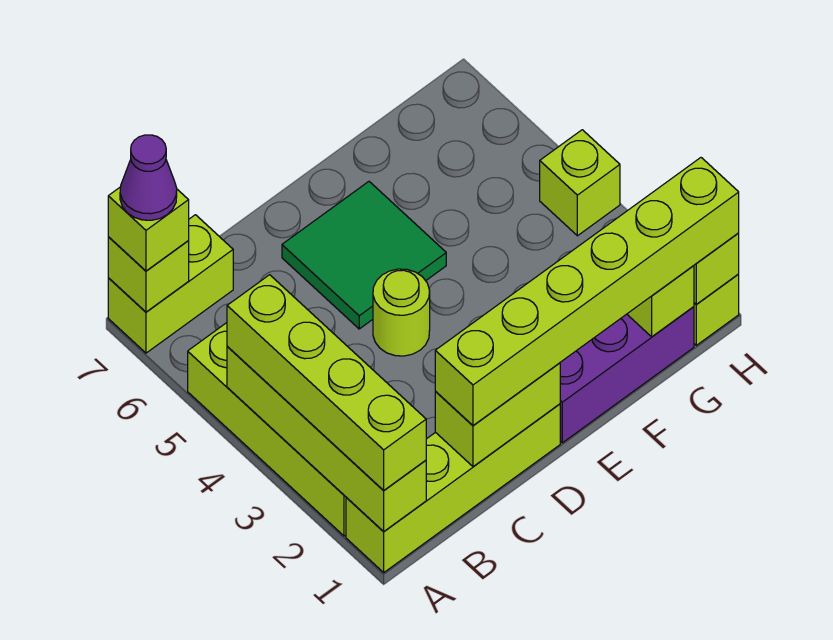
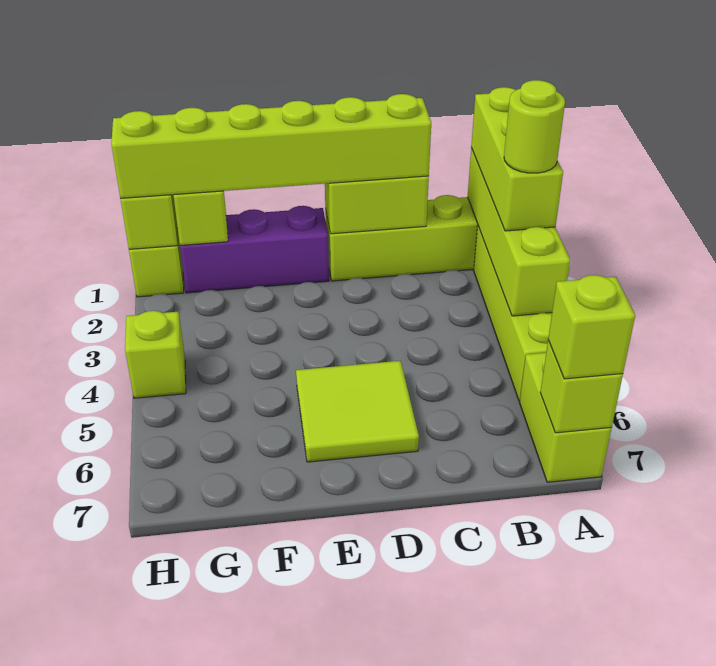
lime brick A1:A4 level 3 -> lime brick A1:A3 level 3
lime brick A7:B7 level 1 -> lime brick A6:A7 level 1
purple cone A7 level 4 -> none
lime round brick D4 level 1 -> lime round brick A3 level 4
green tile D5:E6 level 1 -> lime tile D5:E6 level 1

